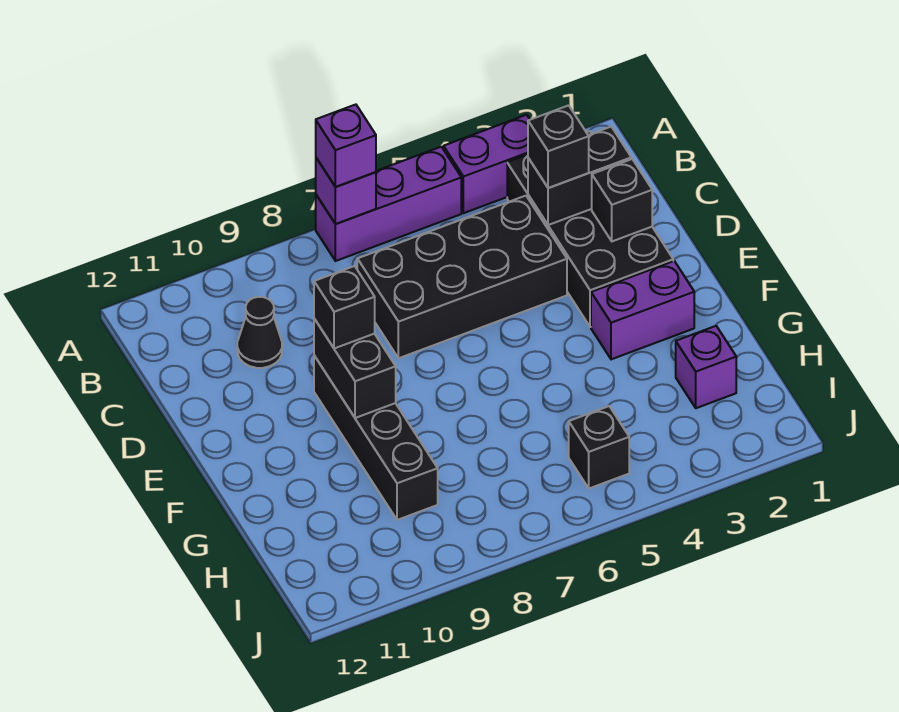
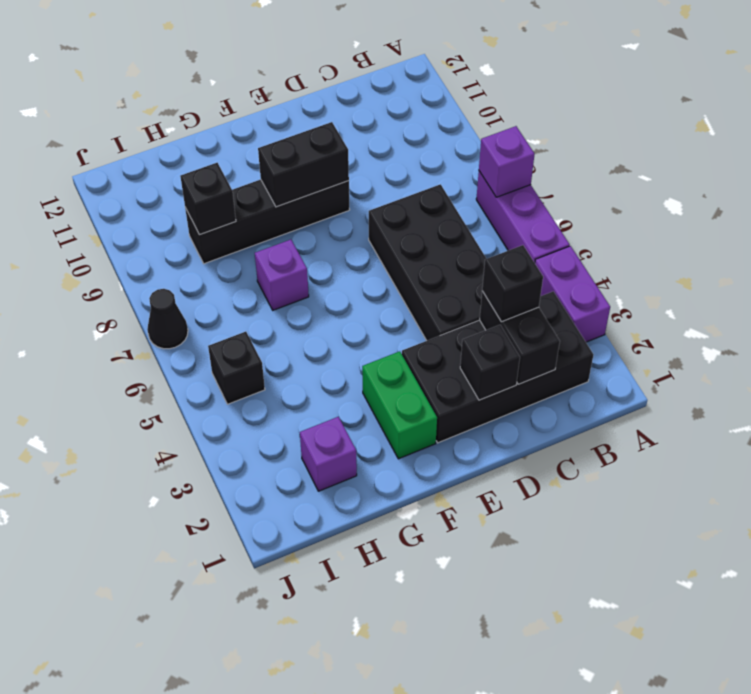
purple brick A7 level 3 -> purple brick G7 level 1
black cone C10 level 1 -> black cone J7 level 1
black brick E9 level 3 -> black brick H9 level 2
purple brick F2:F3 level 1 -> green brick F2:F3 level 1

